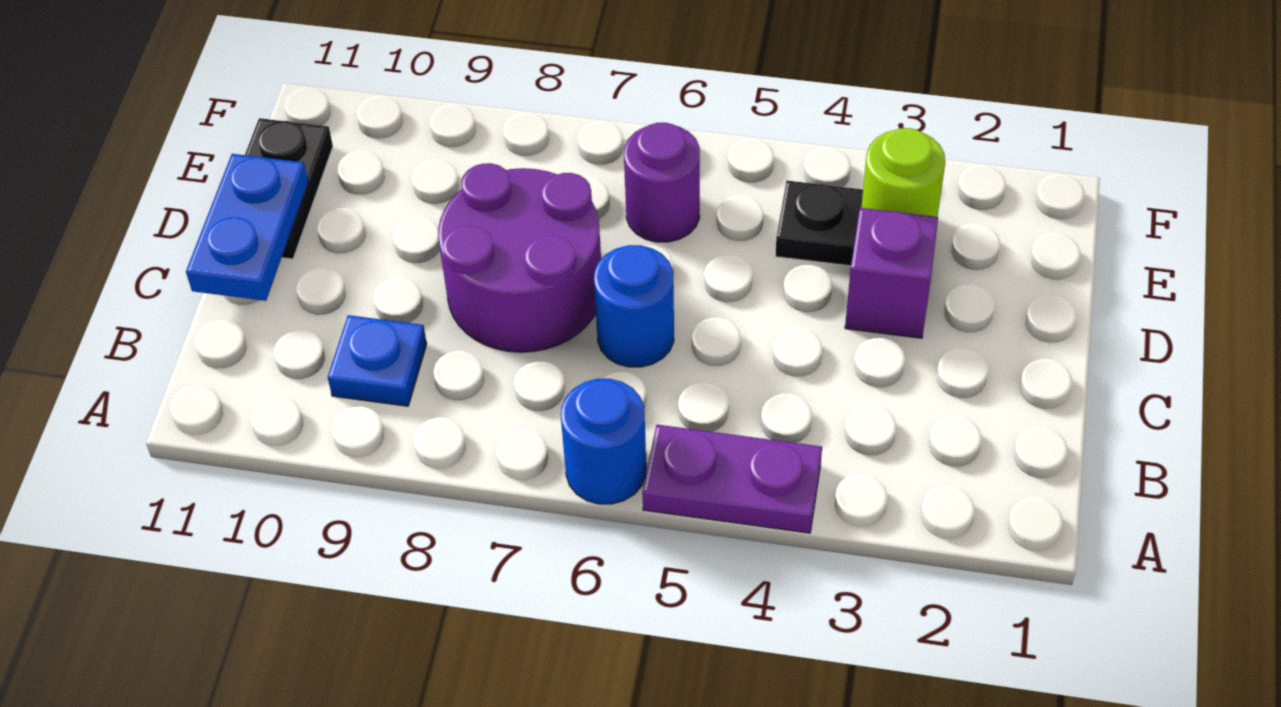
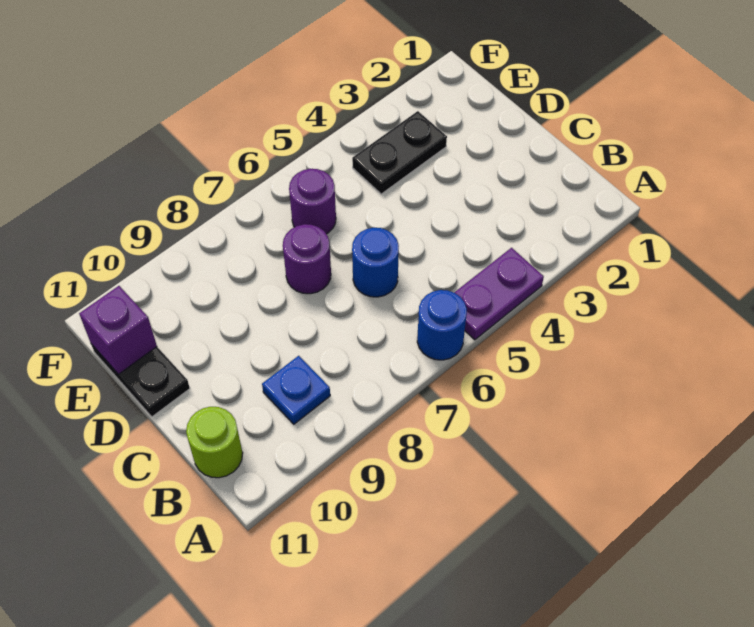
purple round brick C7:D8 level 1 -> purple round brick D7 level 1
blue plate C11:D11 level 2 -> none
purple brick D3 level 1 -> purple brick E11 level 2
lime round brick E3 level 2 -> lime round brick B11 level 1

